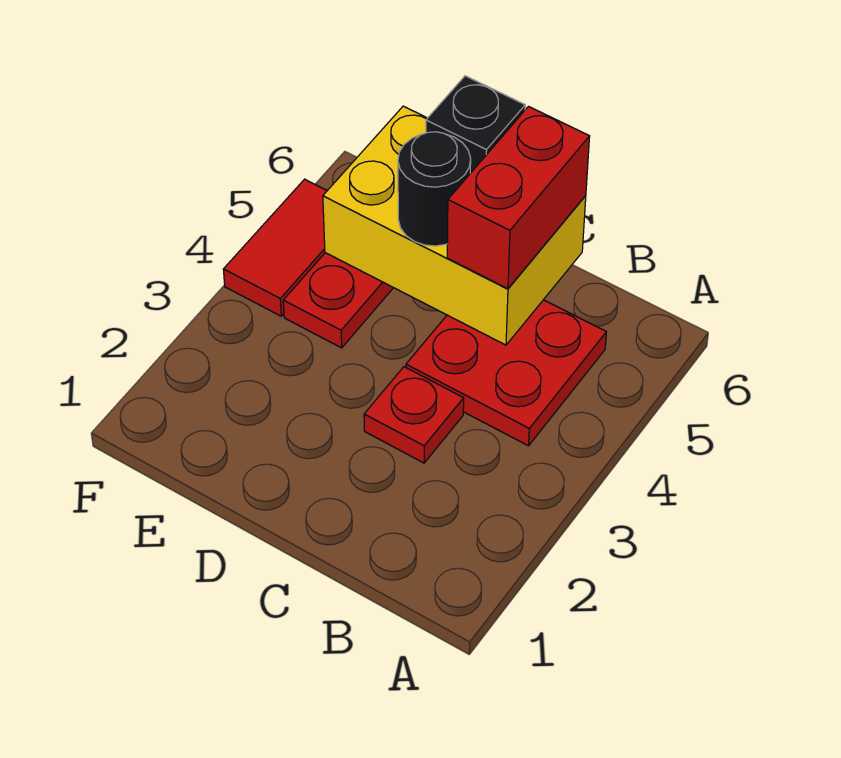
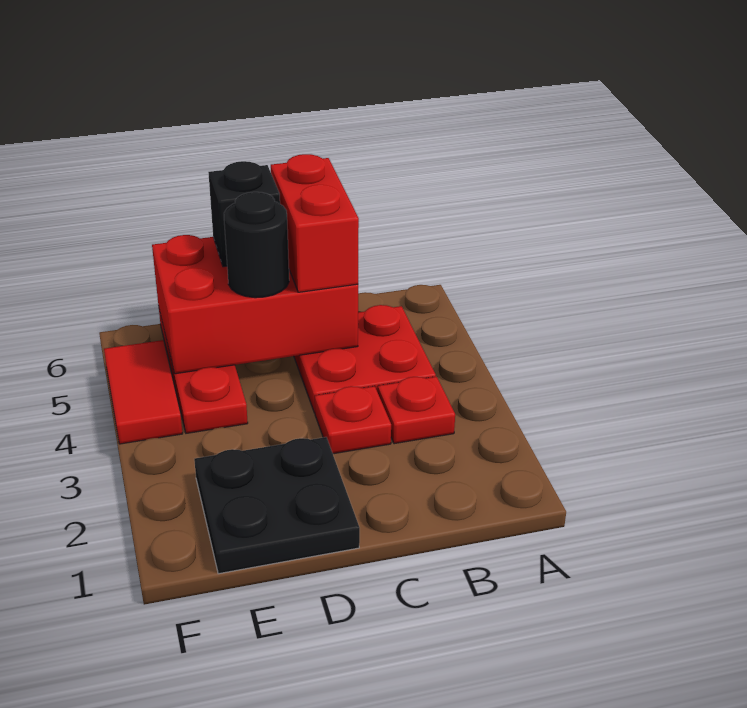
none -> red plate B3 level 1
yellow brick C5:E6 level 2 -> red brick C5:E6 level 2
none -> black plate D1:E2 level 1

